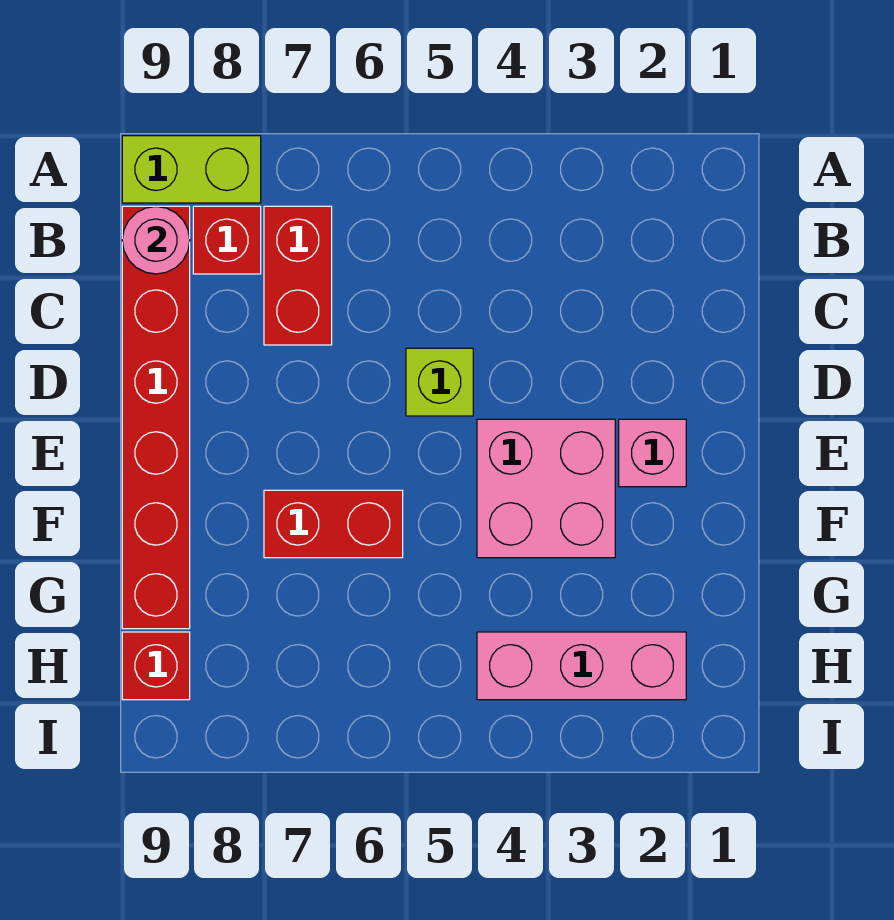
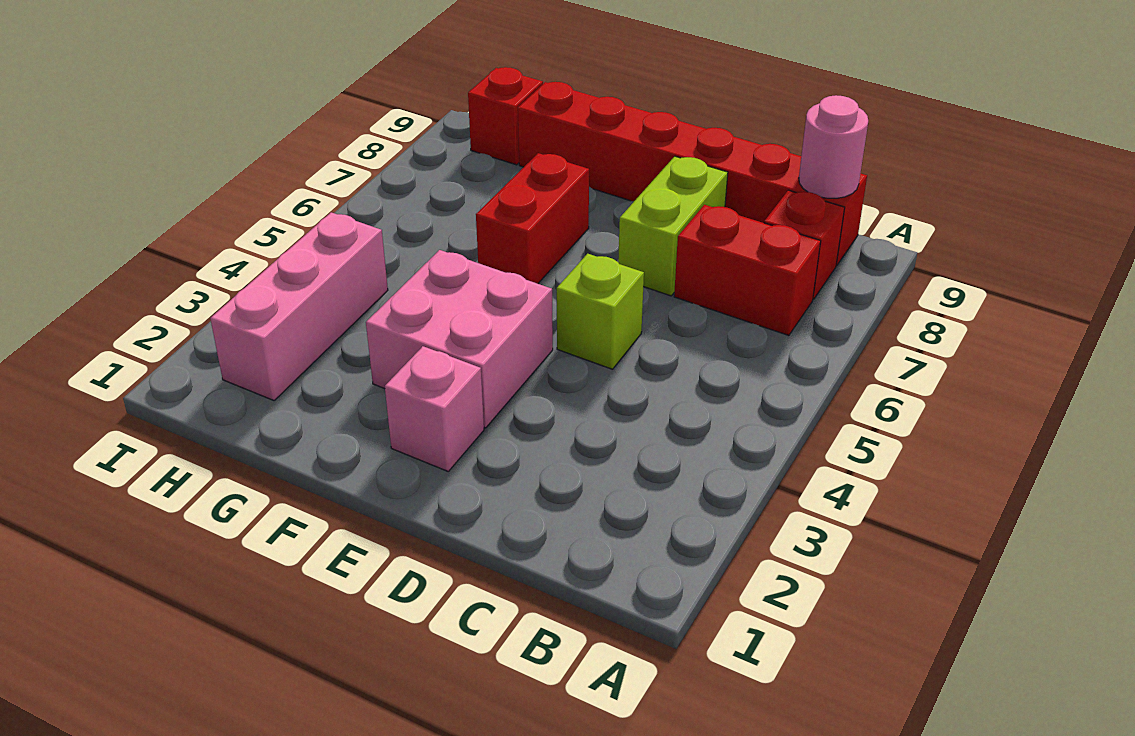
lime brick A8:A9 level 1 -> lime brick D7:D8 level 1

